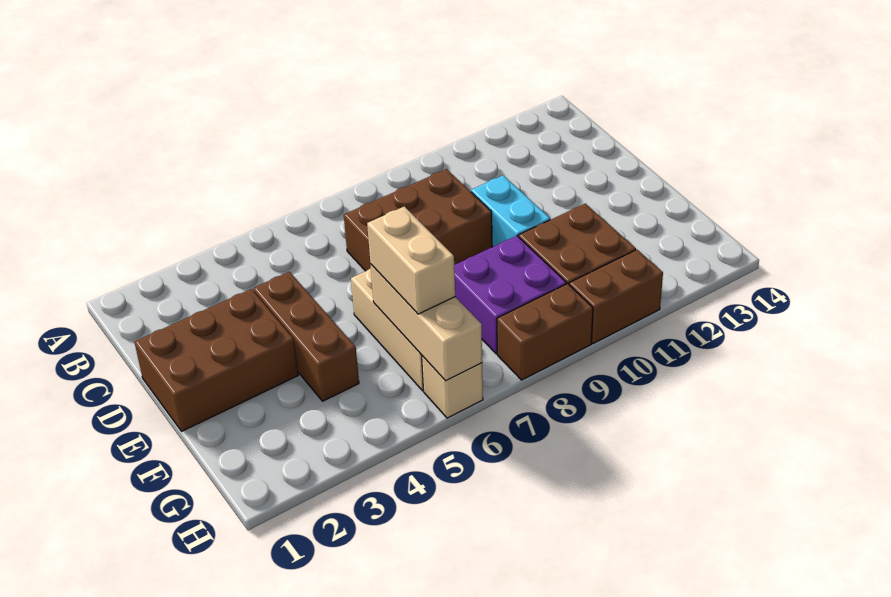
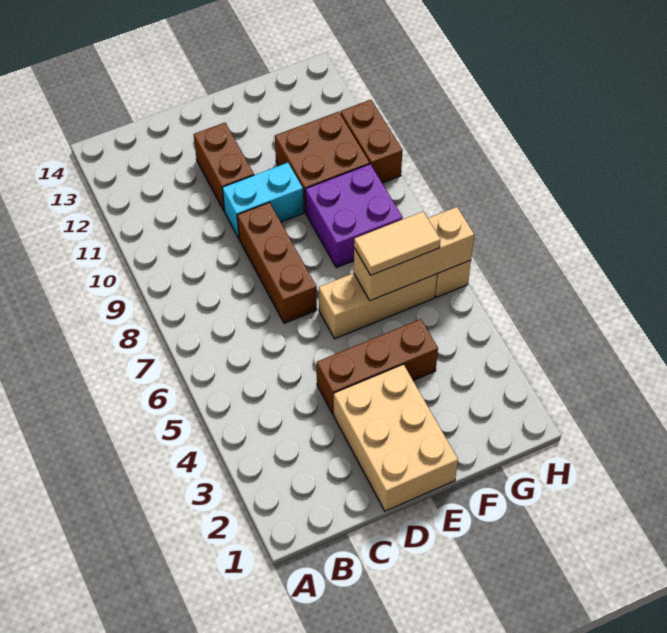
brown brick C7:D9 level 1 -> brown brick D7:D9 level 1
brown brick D1:E3 level 1 -> tan brick D1:E3 level 1
tan brick F6:G6 level 3 -> tan tile F6:G6 level 3
brown brick H8:H9 level 1 -> brown brick D11:D12 level 1

